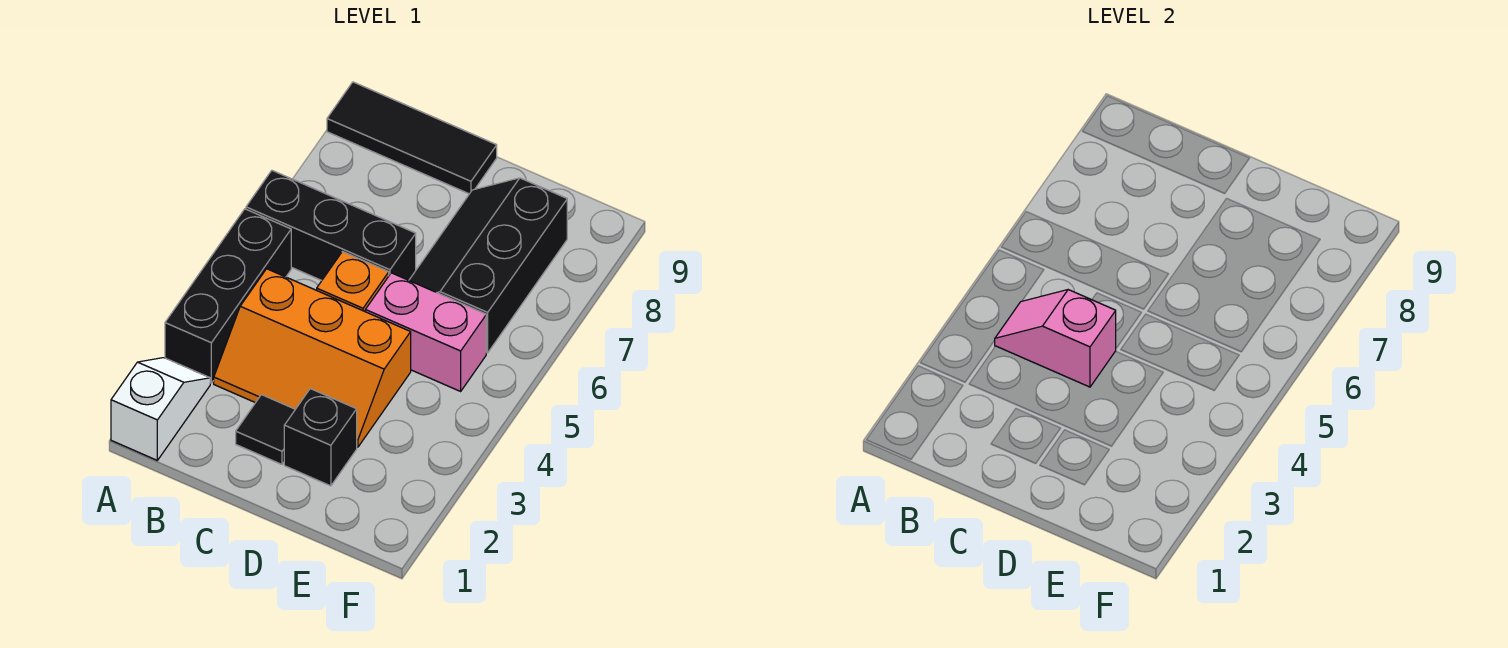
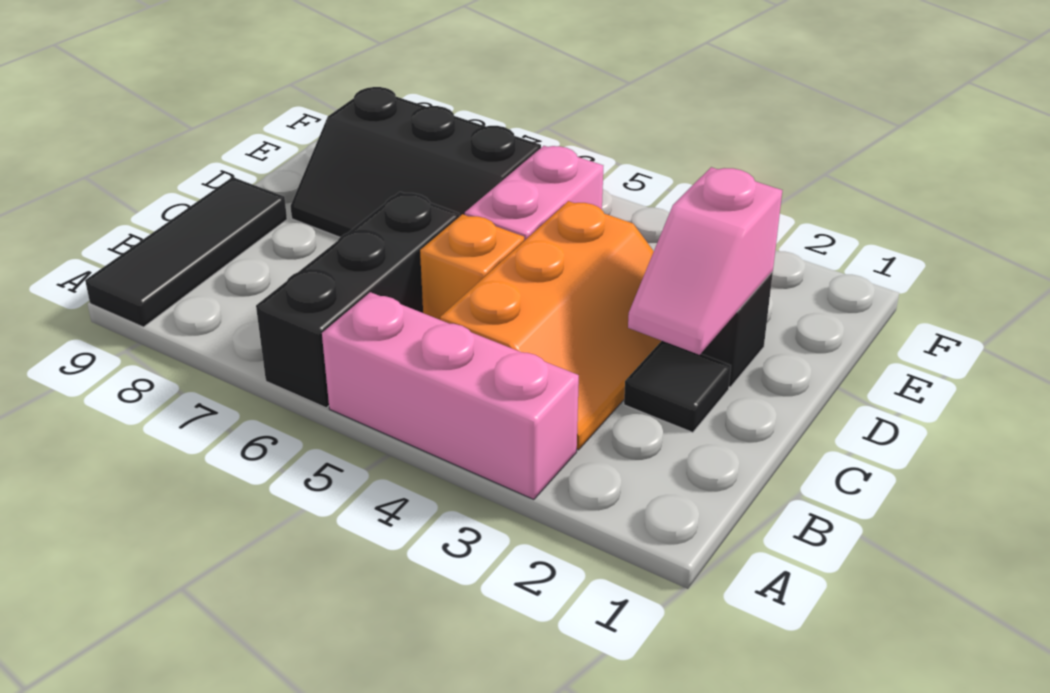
white slope A1:A2 level 1 top 1 -> none
black brick A3:A5 level 1 -> pink brick A3:A5 level 1
pink slope B4:C4 level 2 top C -> pink slope C2:D2 level 2 top D

